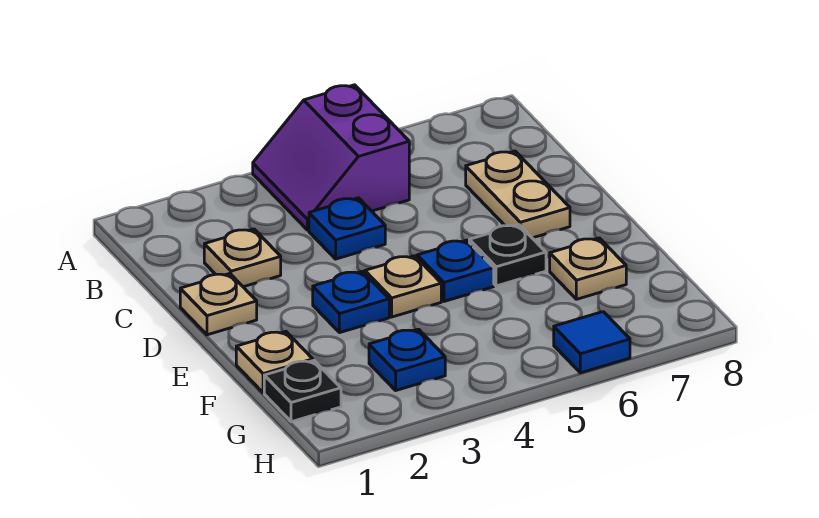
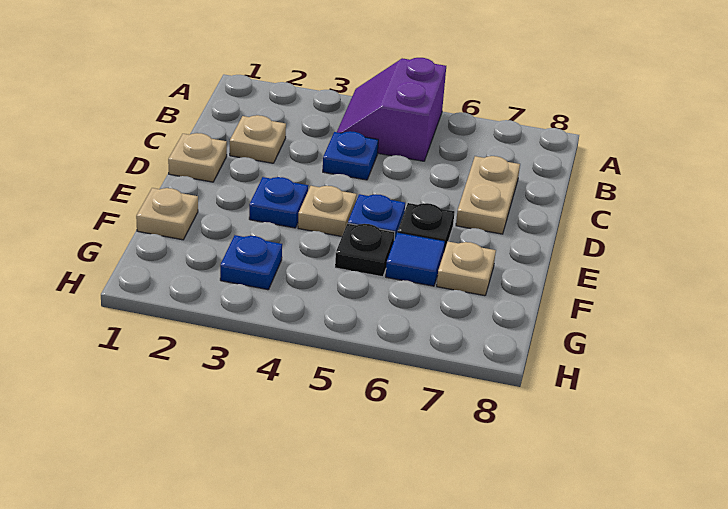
black plate G1 level 1 -> black plate F5 level 1
blue tile H6 level 1 -> blue tile F6 level 1

